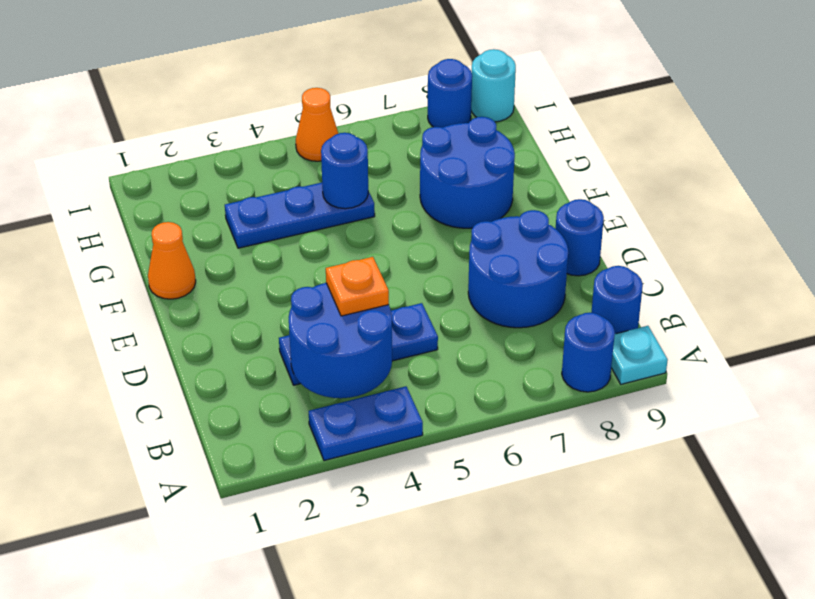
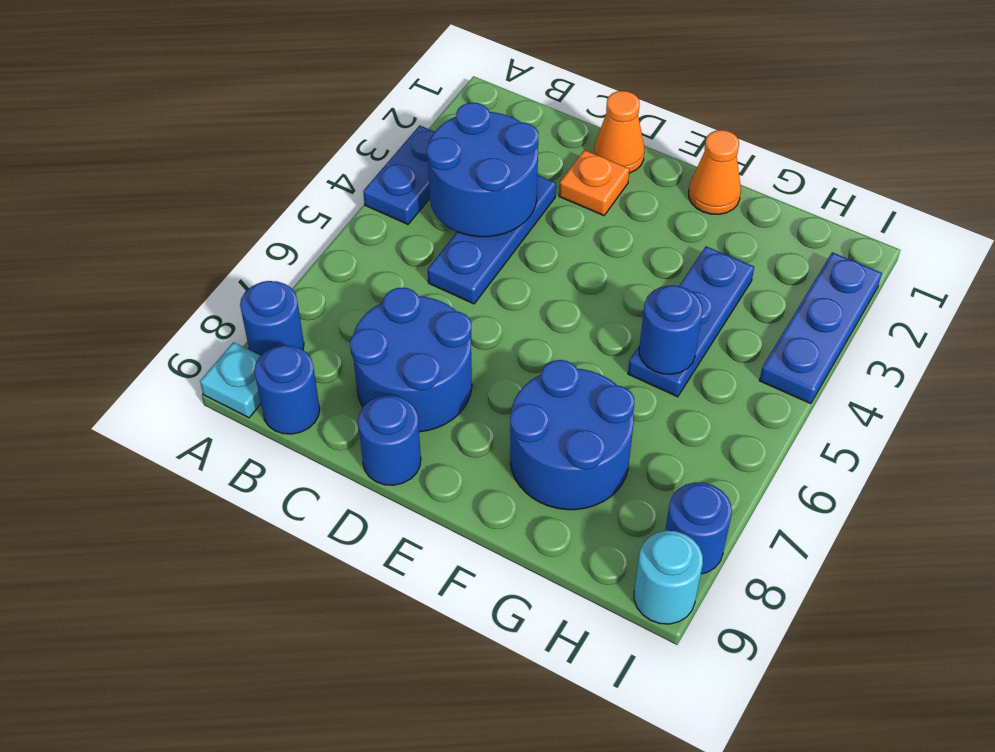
orange plate C4 level 3 -> orange plate D2 level 1
none -> blue plate I2:I4 level 1
orange cone I5 level 1 -> orange cone D1 level 1

